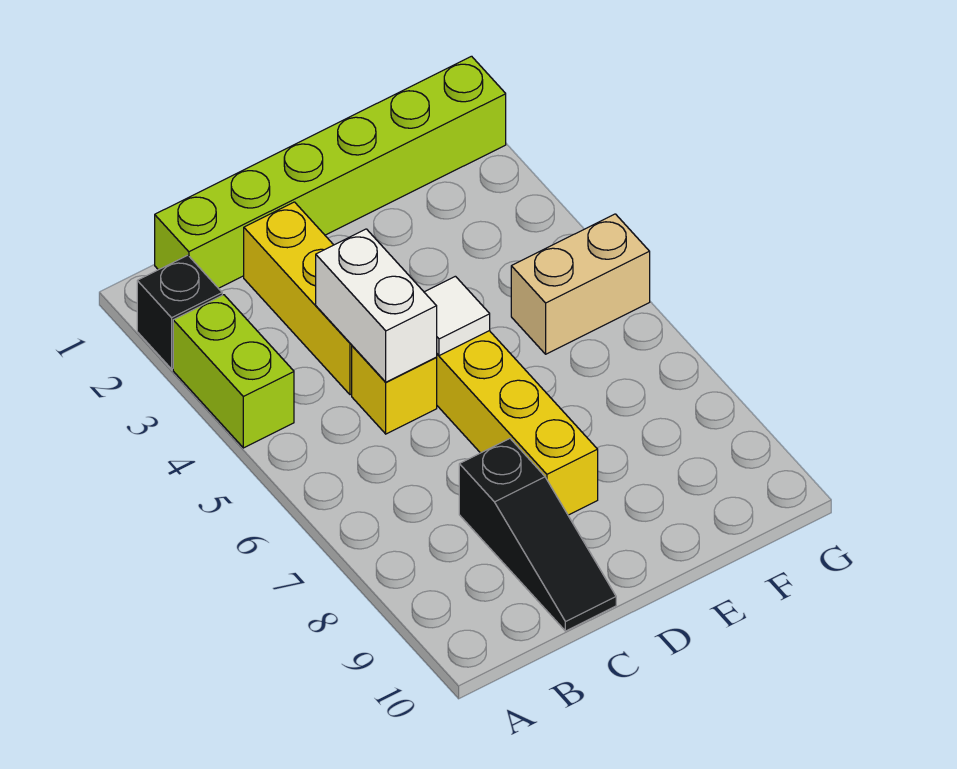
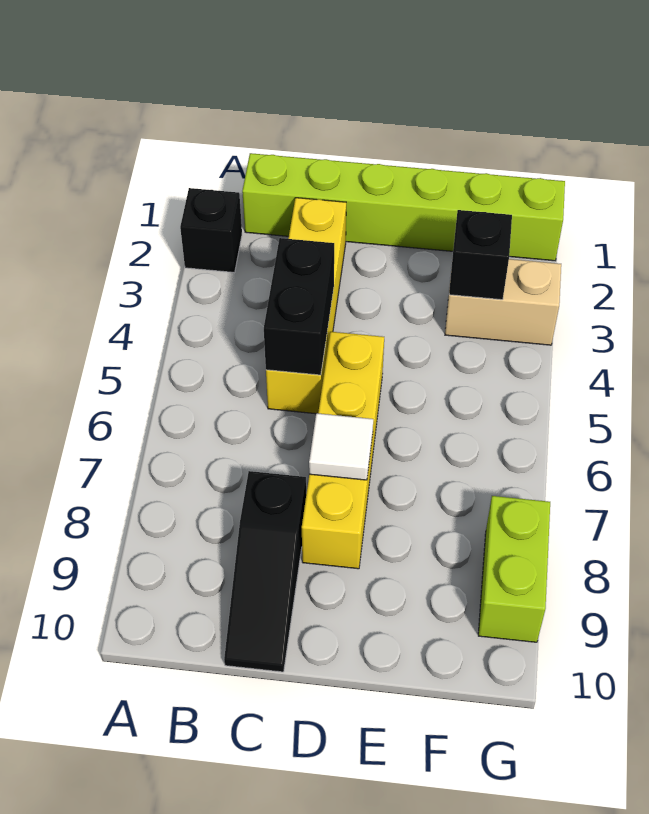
lime brick A3:A4 level 1 -> lime brick G8:G9 level 1
white brick C4:C5 level 2 -> black brick C4:C5 level 2
white tile D5 level 2 -> white tile D7 level 2
none -> black brick F3 level 2
tan brick F5:G5 level 1 -> tan brick F3:G3 level 1

